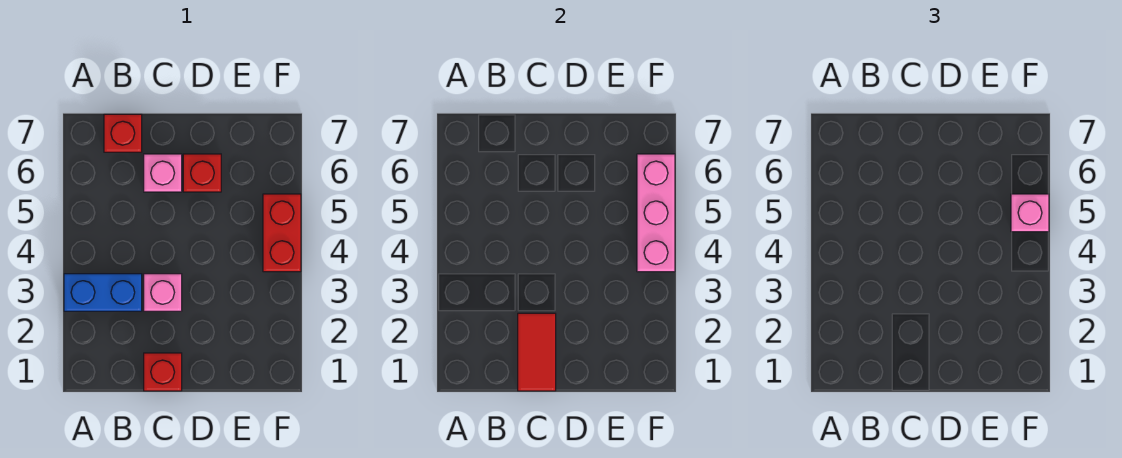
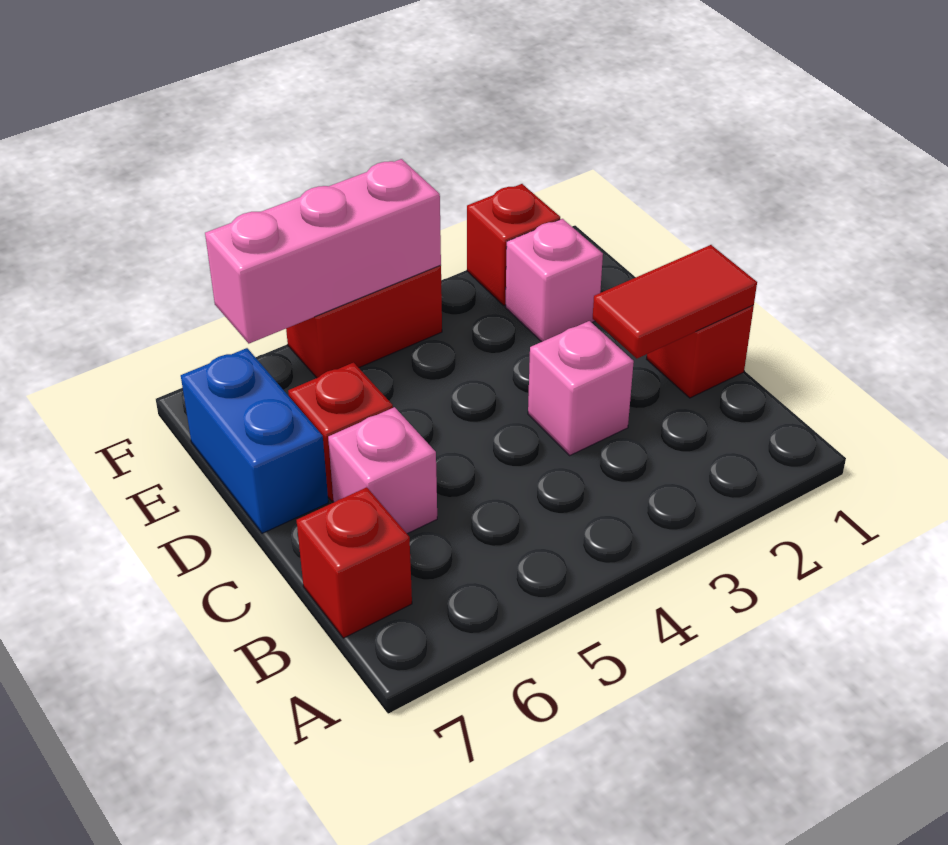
blue brick A3:B3 level 1 -> blue brick D7:E7 level 1
none -> red brick F2 level 1
pink brick F5 level 3 -> pink brick E2 level 1

